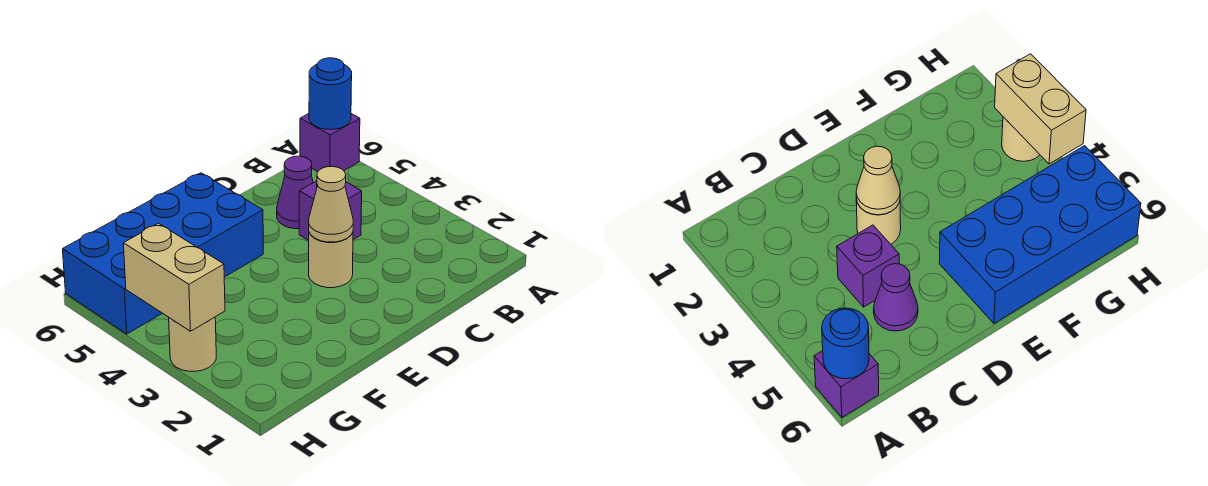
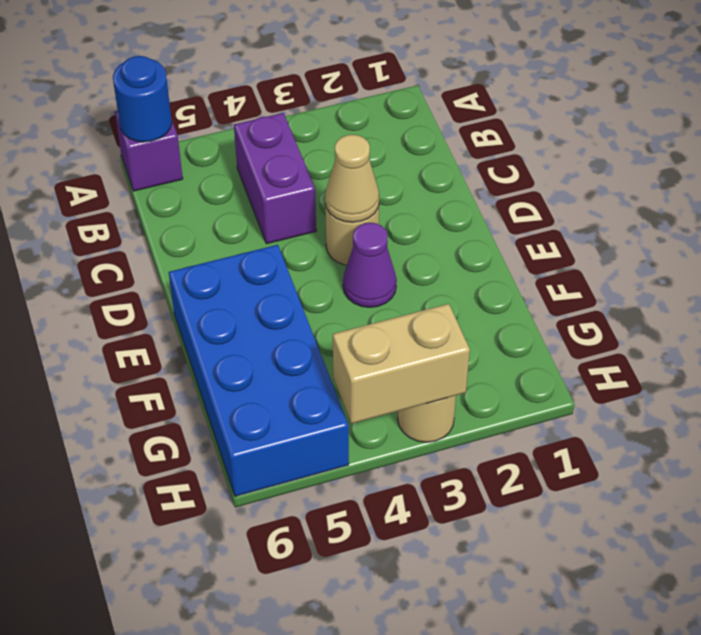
purple brick C4 level 1 -> purple brick B4:C4 level 1
purple cone C5 level 1 -> purple cone E3 level 1

